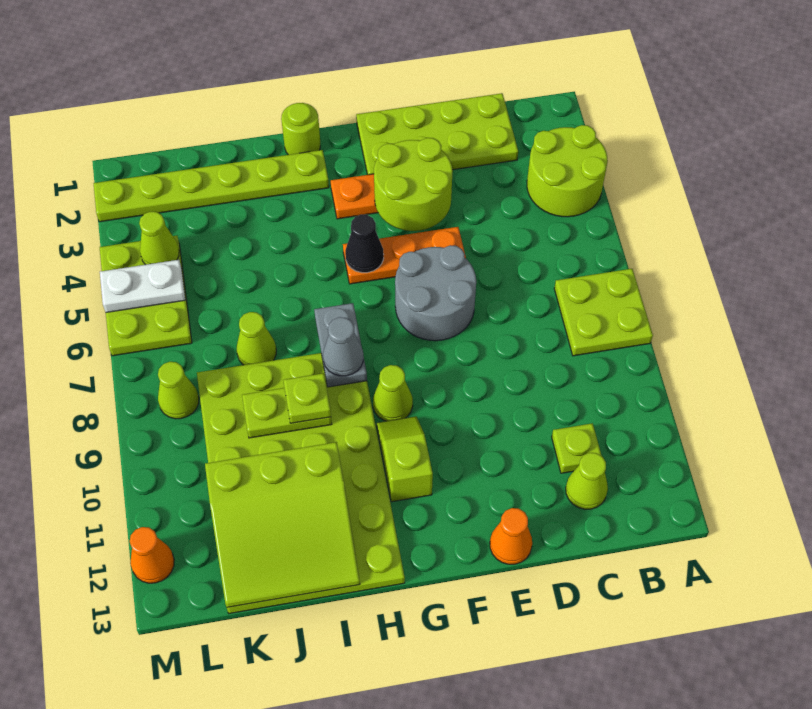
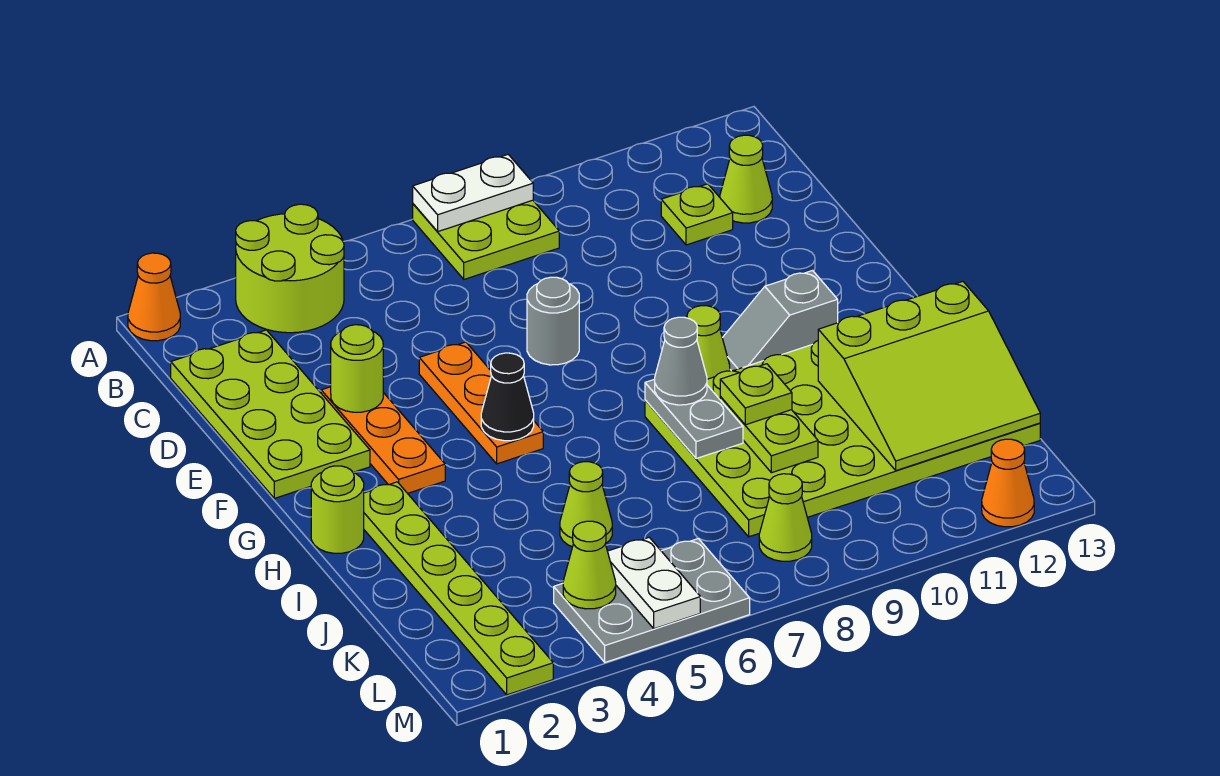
none -> white plate A7:A8 level 2
lime round brick E3:F4 level 2 -> lime round brick E3 level 2
grey round brick E6:F7 level 1 -> grey round brick E7 level 1
orange cone E13 level 1 -> orange cone A1 level 1
lime slope G10:G11 level 1 top 11 -> grey slope G10:G11 level 1 top 11
grey plate H7:H8 level 2 -> grey plate H8:I8 level 2
lime slope I11:K13 level 2 top 11 -> lime slope I11:K13 level 2 top I
lime cone J7 level 1 -> lime cone J5 level 1
lime plate L4:M6 level 1 -> grey plate L4:M6 level 1

